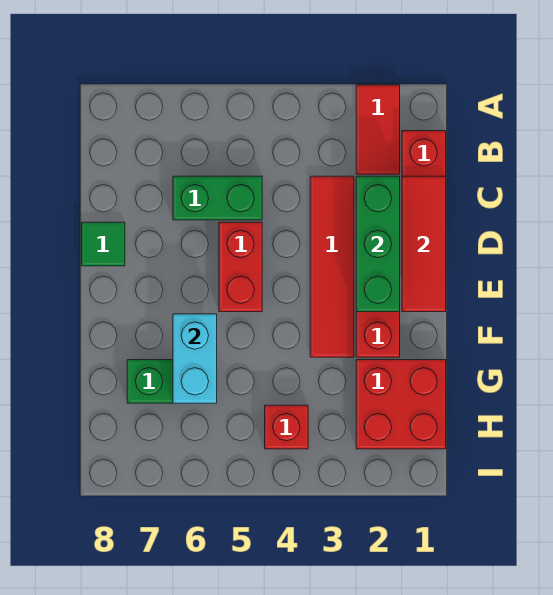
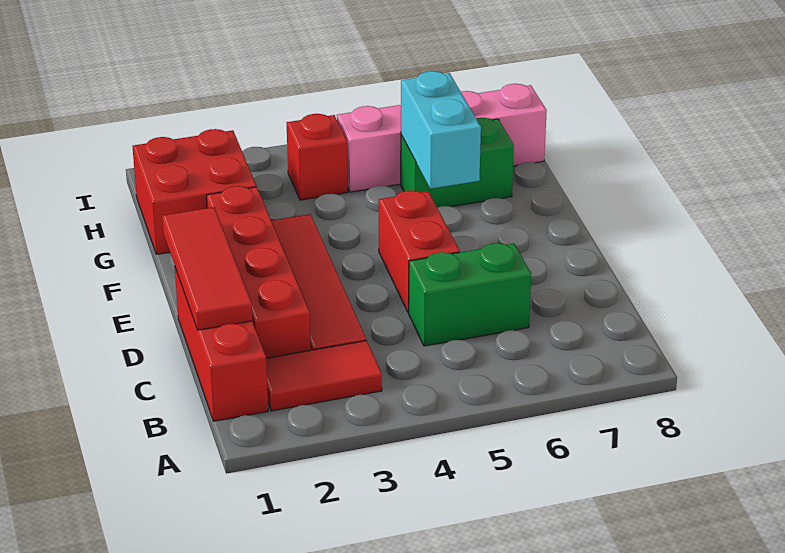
red tile A2:B2 level 1 -> red tile B2:B3 level 1
green brick C2:E2 level 2 -> none
green tile D8 level 1 -> none
none -> pink brick H5:H8 level 1

